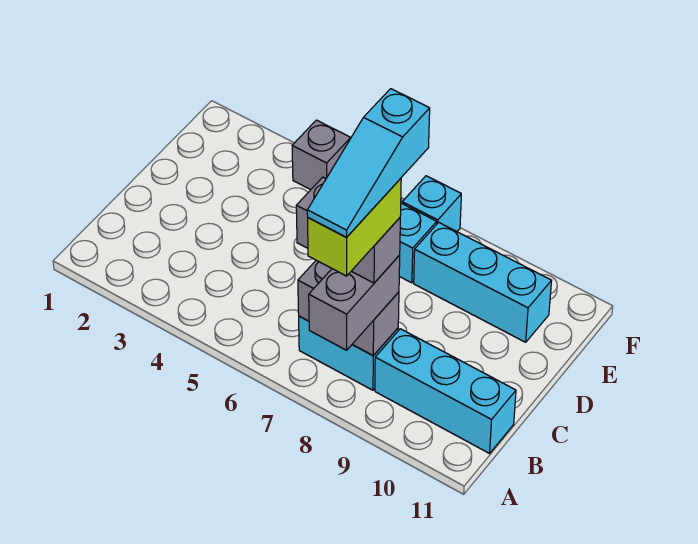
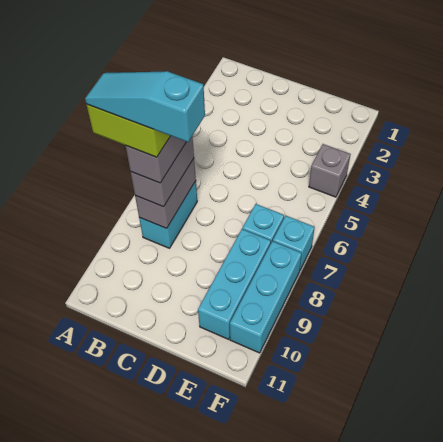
grey brick A8:B8 level 3 -> grey brick B7:B8 level 3
cyan brick B9:B11 level 1 -> cyan brick F8:F10 level 1

